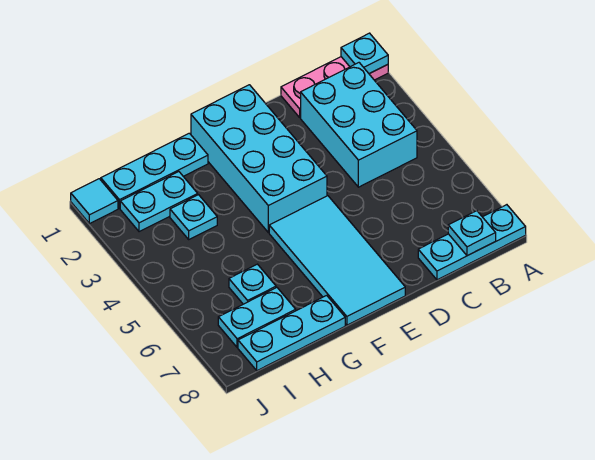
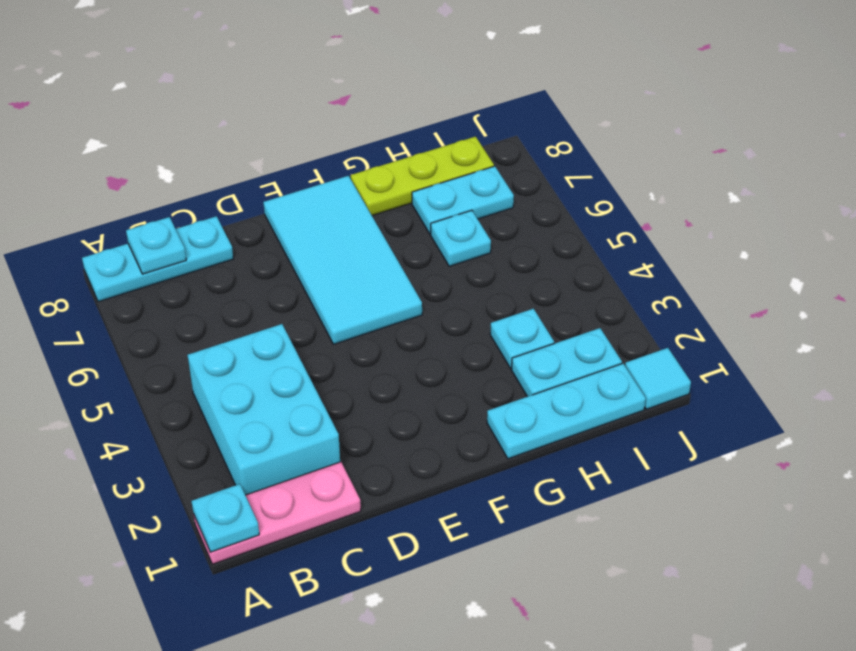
cyan brick E1:F4 level 1 -> none
cyan plate G8:I8 level 1 -> lime plate G8:I8 level 1

